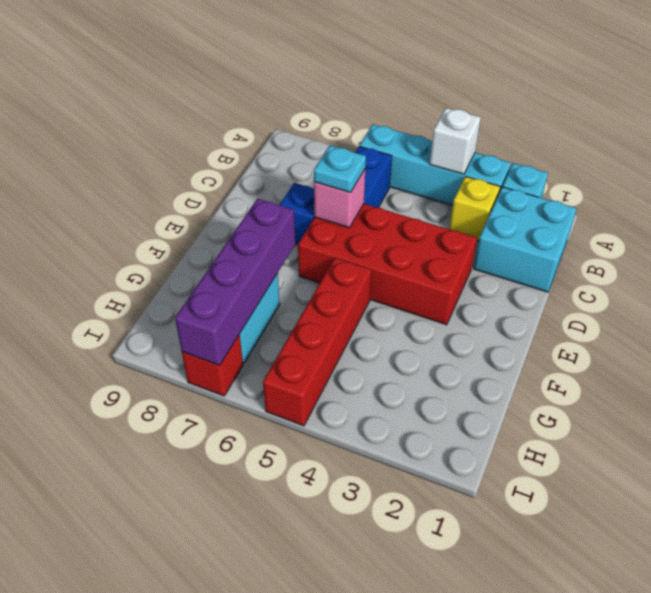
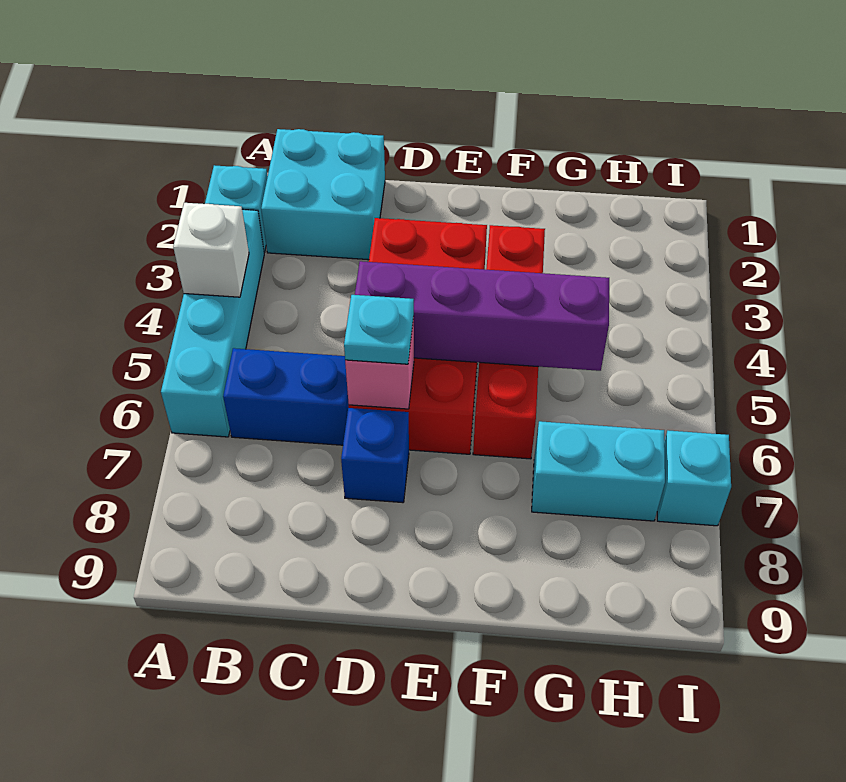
yellow brick B3 level 1 -> none
red brick F5:I5 level 1 -> red brick F3:F6 level 1
purple brick F7:I7 level 2 -> purple brick D5:G5 level 2
red brick I7 level 1 -> cyan brick I7 level 1

